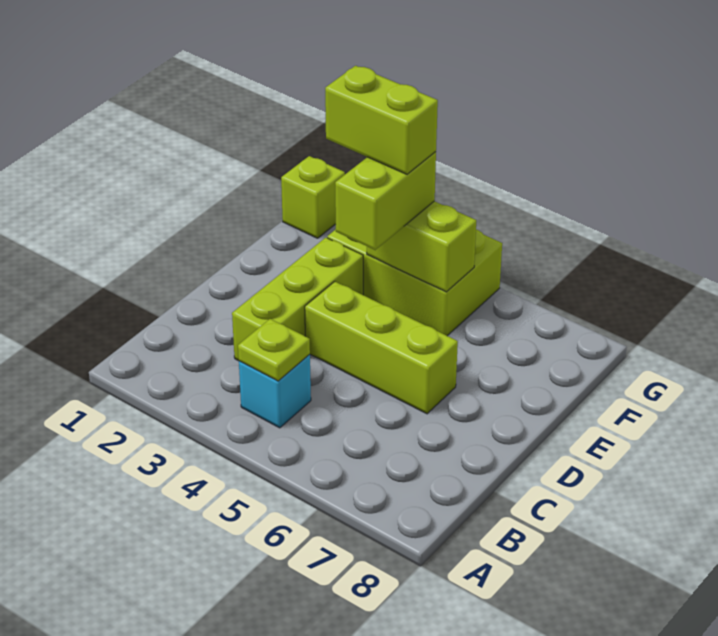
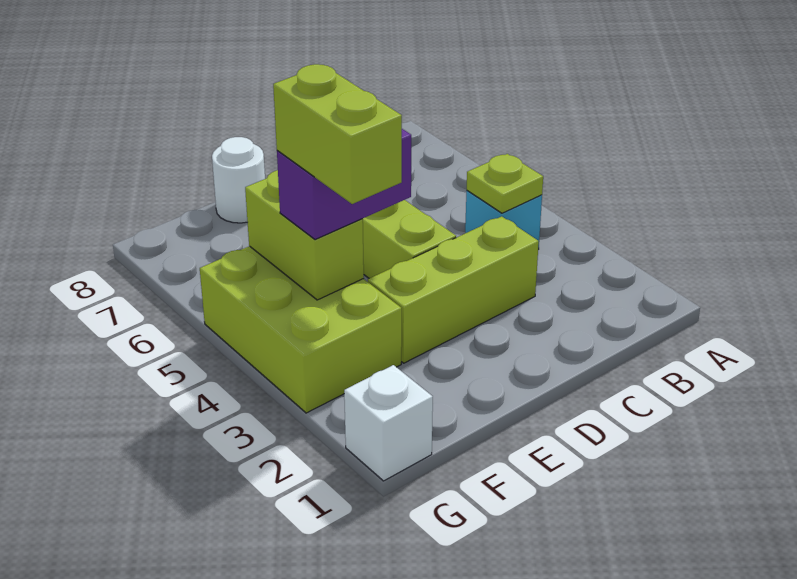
lime brick E4:F4 level 3 -> purple brick E4:F4 level 3
none -> white round brick E8 level 1
lime brick G1 level 1 -> white brick G1 level 1

